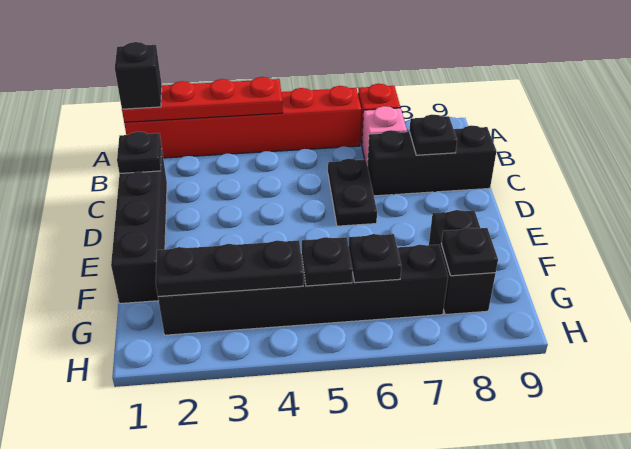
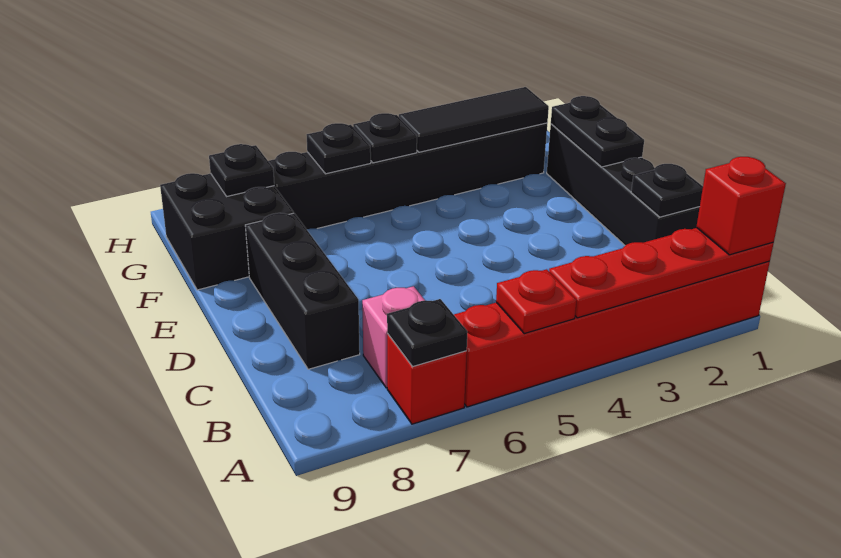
black brick A1 level 3 -> red brick A1 level 3
none -> red plate A5 level 2
black plate C6:D6 level 1 -> black plate E1:F1 level 2
black brick C7:C9 level 1 -> black brick C8:E8 level 1
black plate C8 level 2 -> black plate A7 level 2
black brick F8:G8 level 1 -> black brick F8:G9 level 1
black plate G2:G4 level 2 -> black tile G2:G4 level 2

